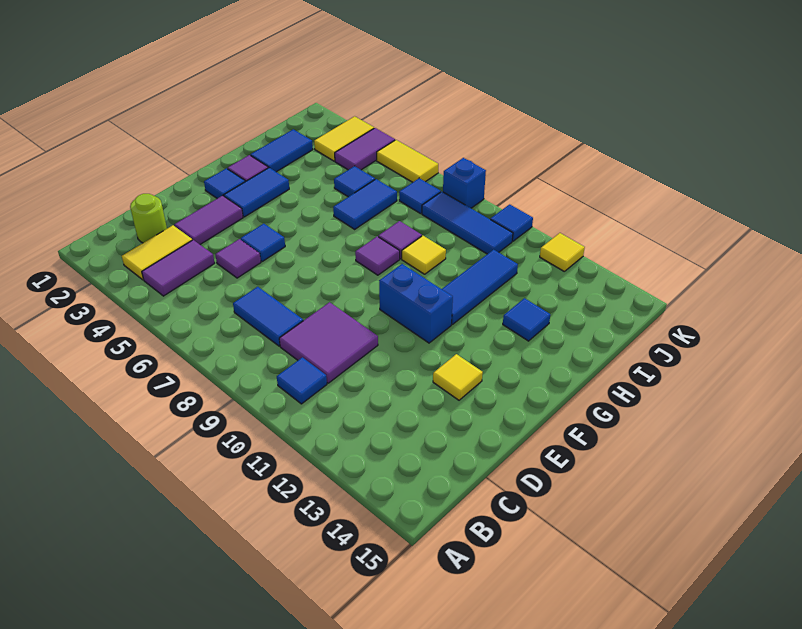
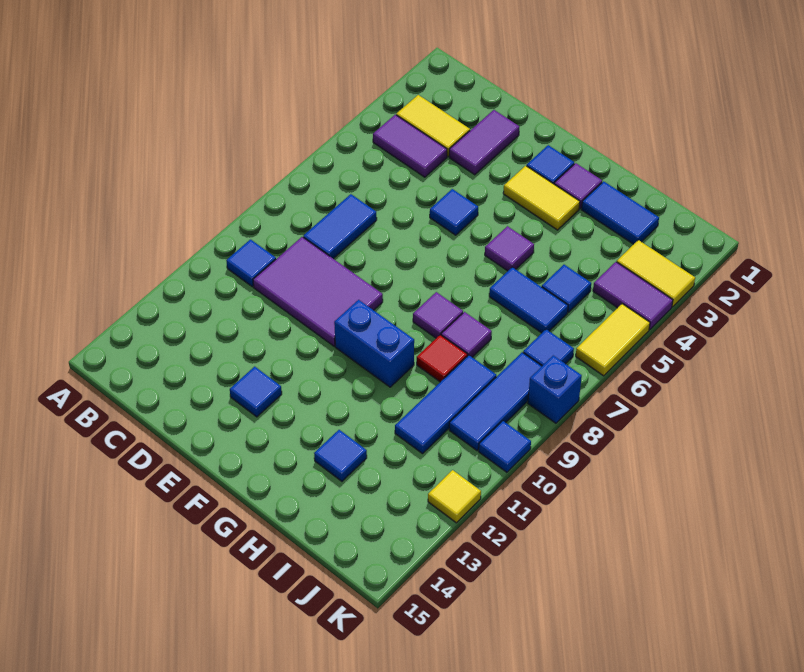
lime round brick C2 level 1 -> none
purple tile C9:D10 level 1 -> purple tile C9:E10 level 1
purple tile D3:E3 level 1 -> purple tile D2:D3 level 1
purple tile D5 level 1 -> purple tile G5 level 1
yellow tile E13 level 1 -> blue tile E13 level 1
blue tile F3:G3 level 1 -> yellow tile F3:G3 level 1
blue brick F10:F11 level 1 -> blue brick F10:G10 level 1
blue tile G11:I11 level 1 -> blue tile I9:I11 level 1
yellow tile H9 level 1 -> red tile H9 level 1

